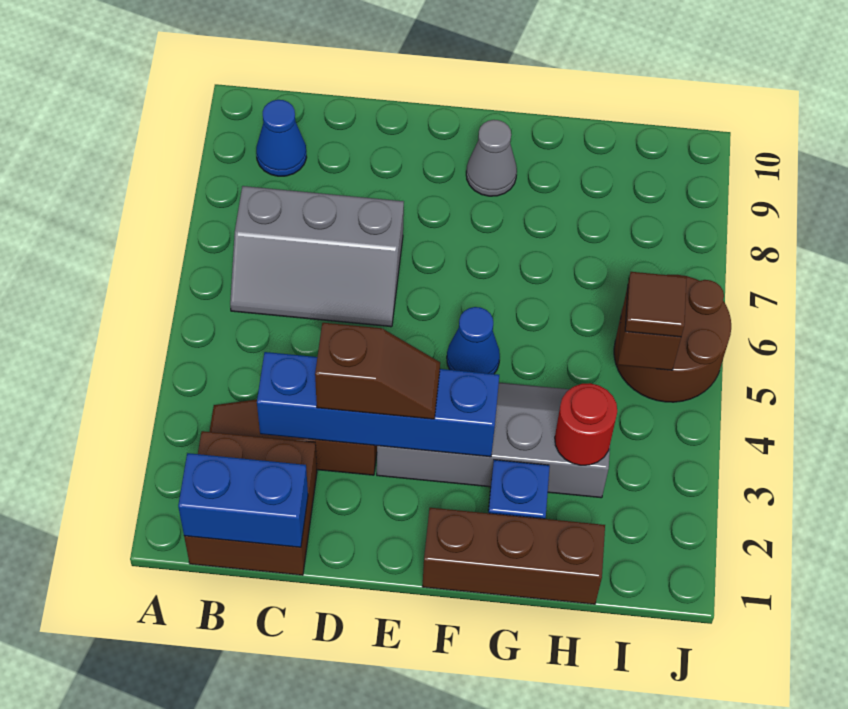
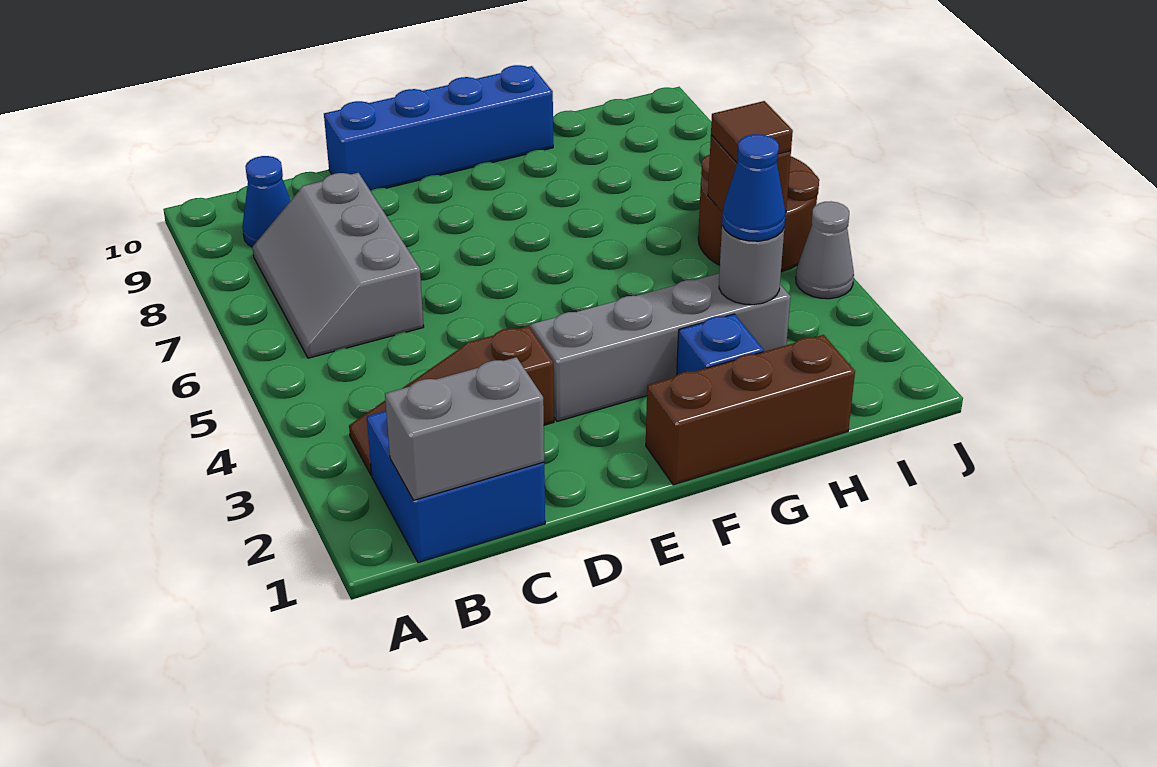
brown brick B1:C2 level 1 -> blue brick B1:C2 level 1
blue brick B1:C1 level 2 -> grey brick B1:C1 level 2
grey slope B6:D7 level 1 top 7 -> grey slope B6:C8 level 1 top C
blue brick C3:F3 level 2 -> blue brick D10:G10 level 1
brown slope D3:E3 level 3 top D -> none
blue cone F5 level 1 -> blue cone H3 level 3
grey cone F9 level 1 -> grey cone J4 level 1
red round brick H3 level 2 -> grey round brick H3 level 2

